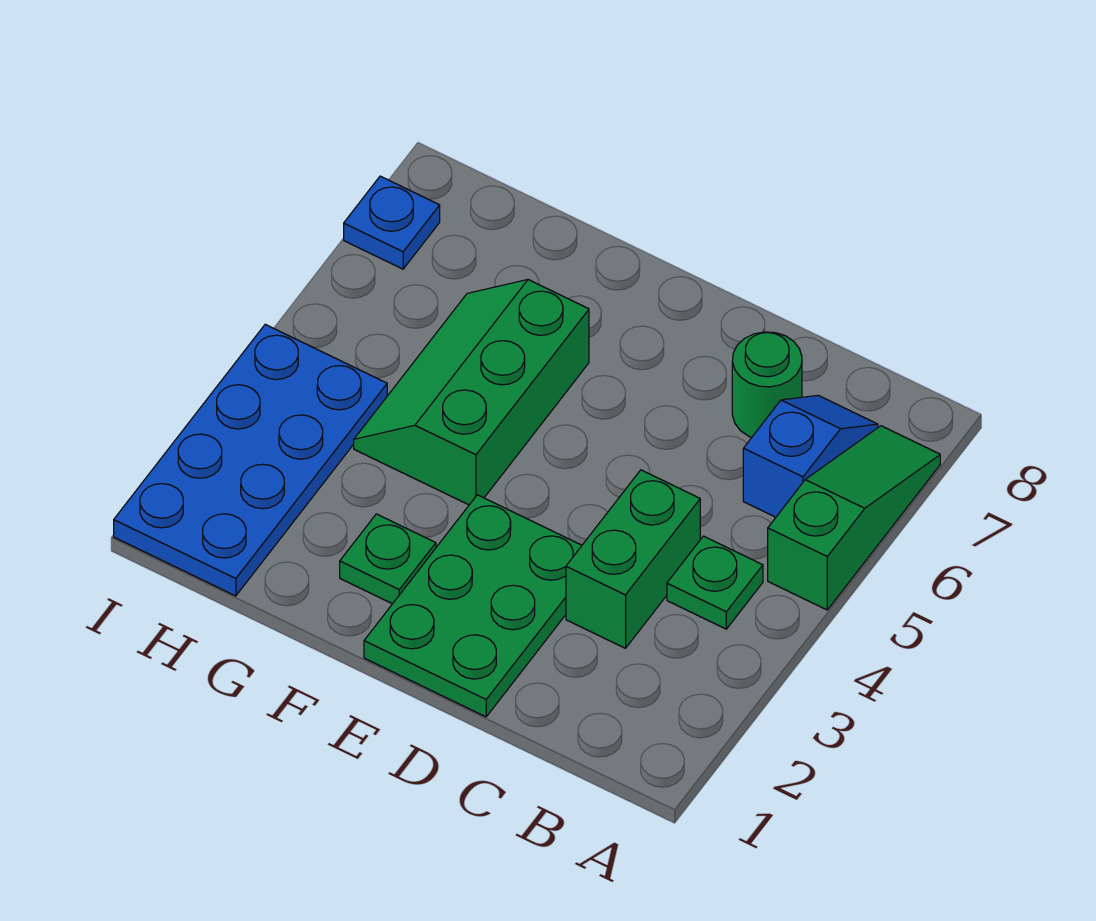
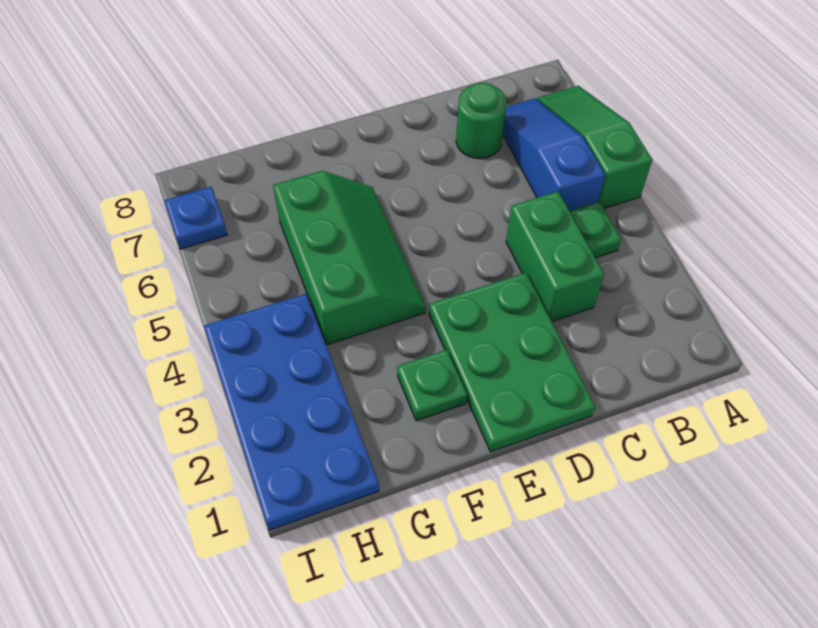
blue slope B6:B7 level 1 top 6 -> blue slope B5:B7 level 1 top 5
green slope F4:G6 level 1 top F -> green slope F4:G6 level 1 top G

